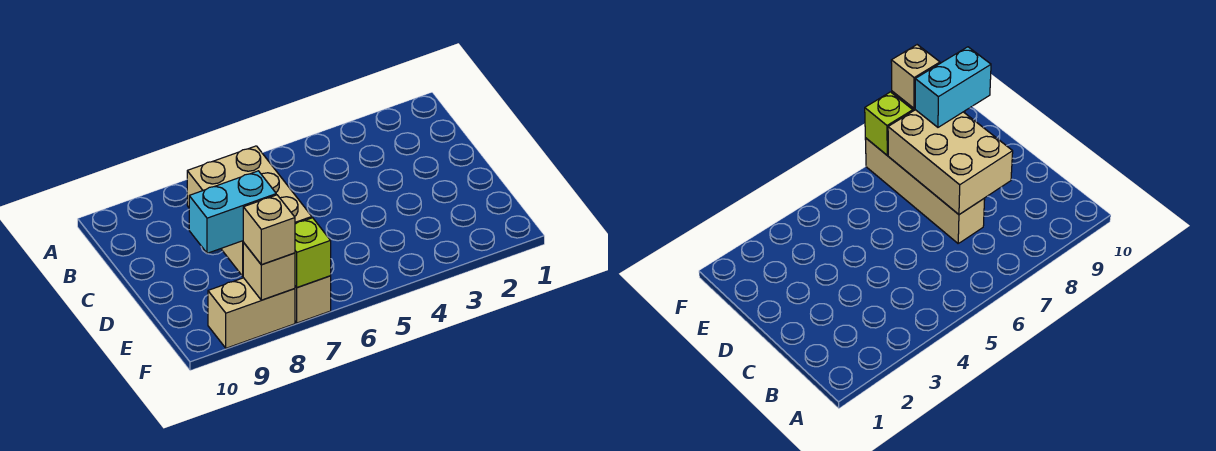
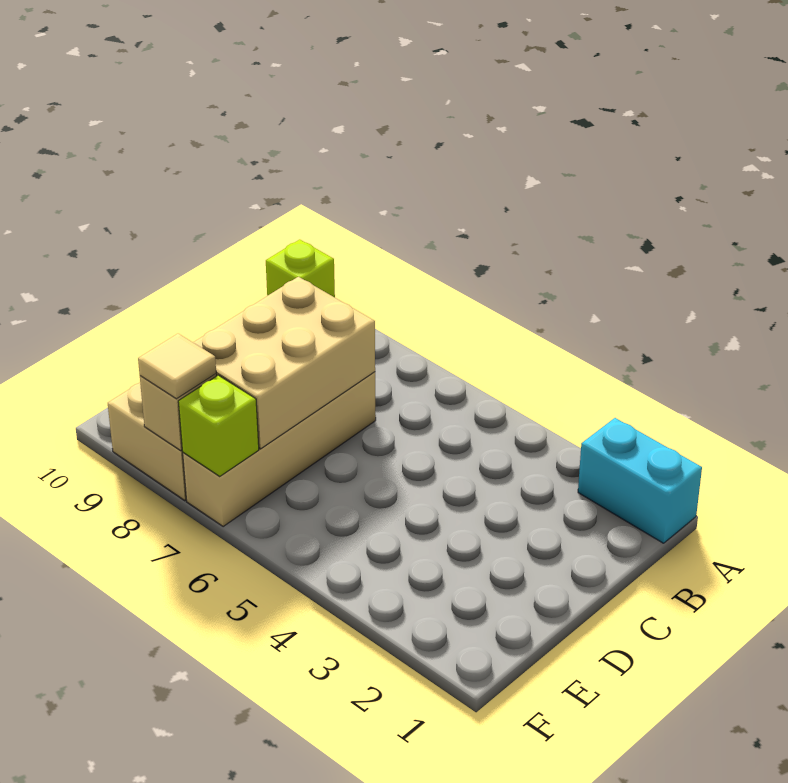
none -> lime brick A10 level 1
cyan brick E8:E9 level 3 -> cyan brick A1:A2 level 1
tan brick F8 level 3 -> tan tile F8 level 3

